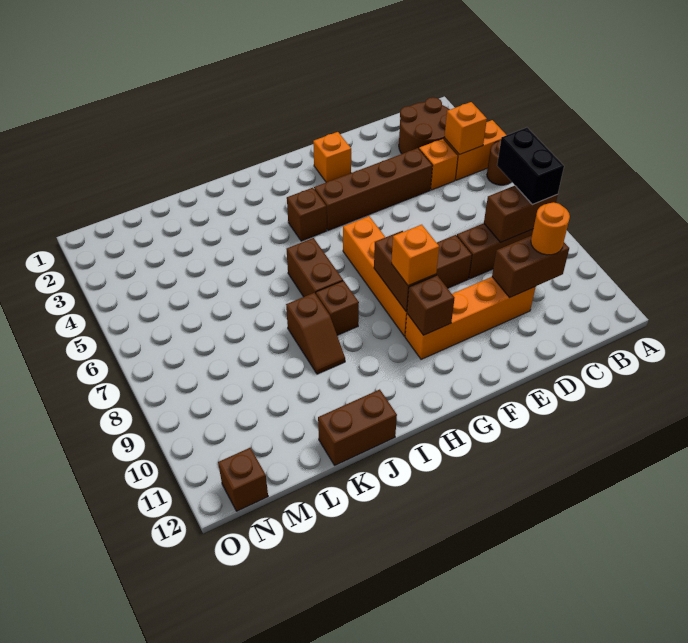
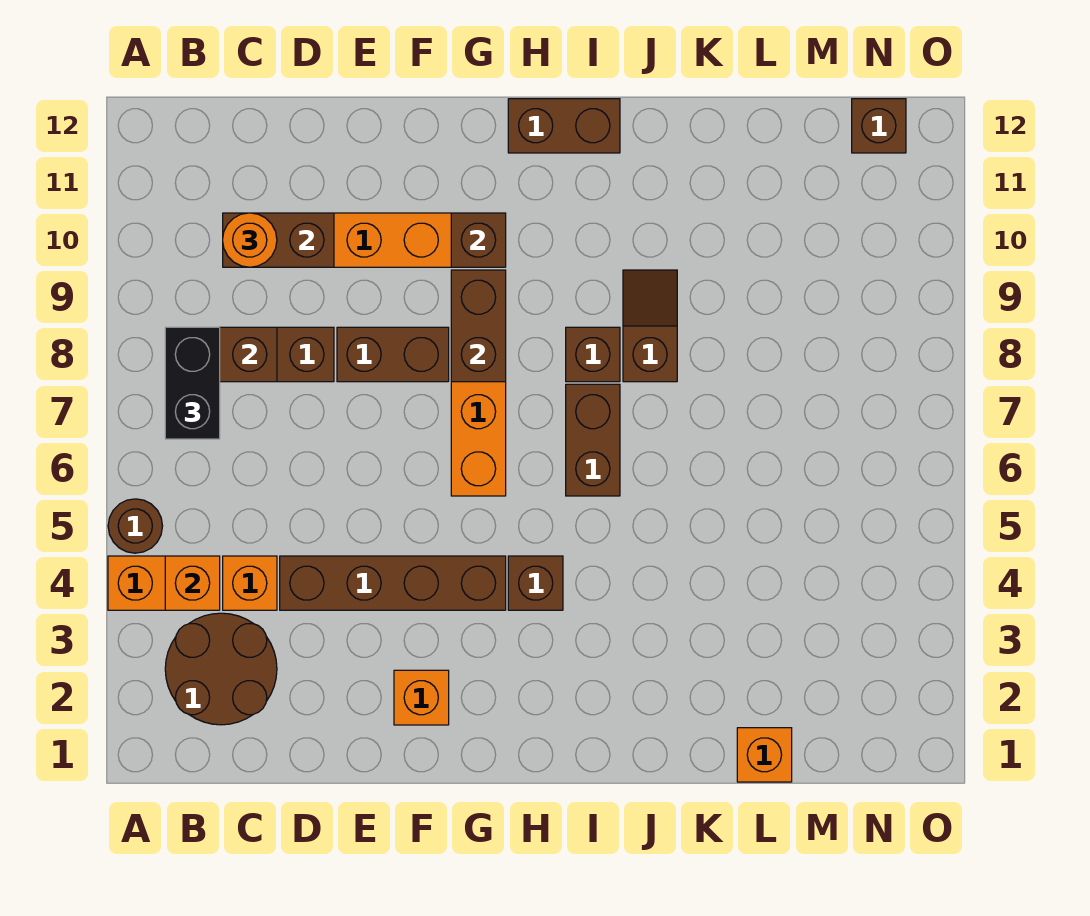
orange brick G9 level 3 -> orange brick L1 level 1
brown brick J12:K12 level 1 -> brown brick H12:I12 level 1

